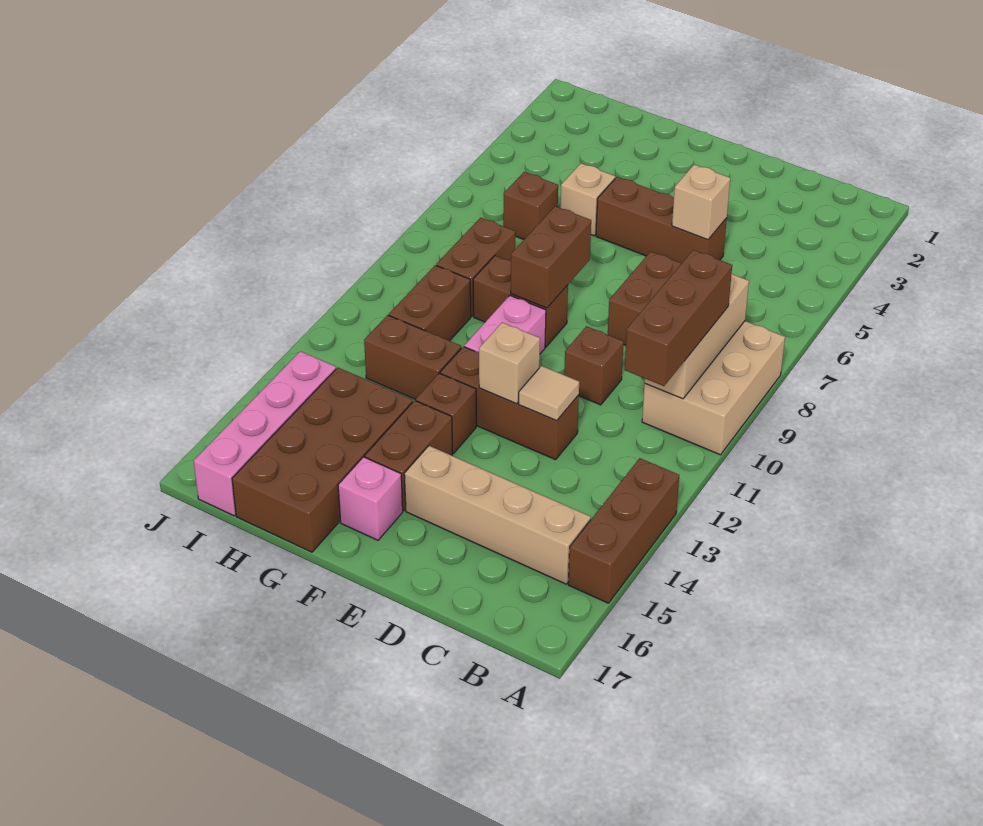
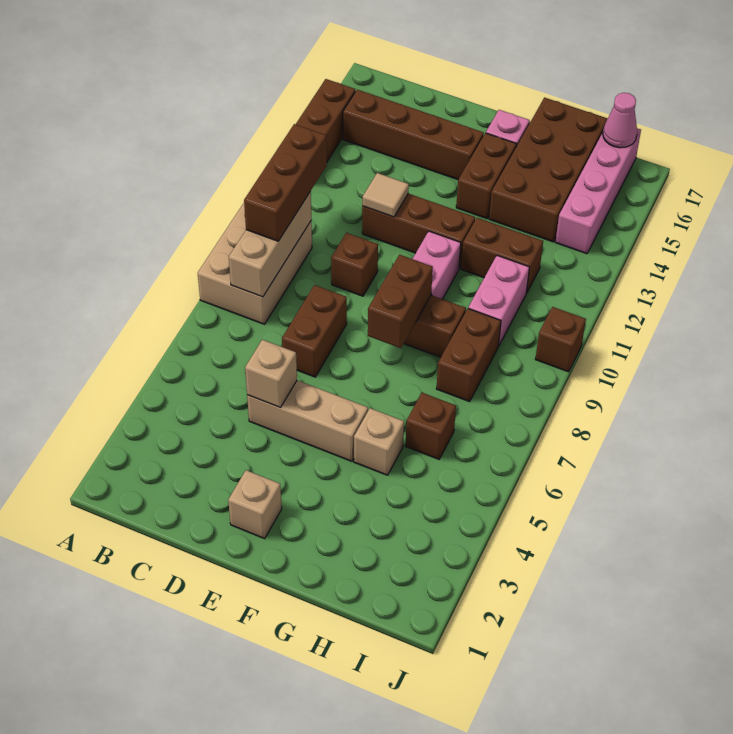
tan brick B15:E15 level 1 -> brown brick B15:E15 level 1
brown brick D5:F5 level 1 -> tan brick D5:F5 level 1
tan brick E12 level 2 -> tan brick E2 level 1
brown brick F13 level 1 -> brown brick J10 level 1
brown brick H10:H11 level 1 -> pink brick H10:H11 level 1
none -> pink cone I17 level 2

